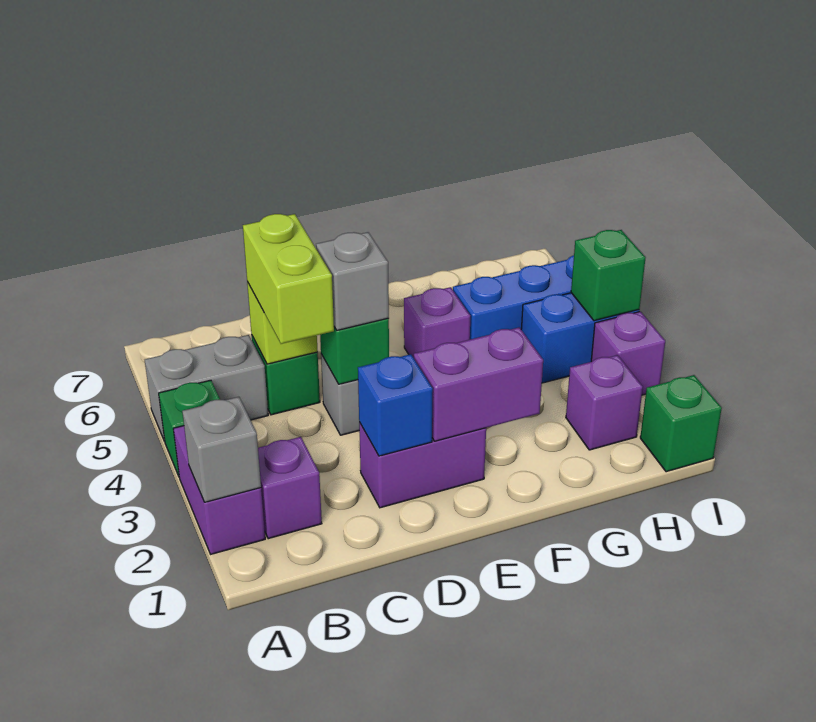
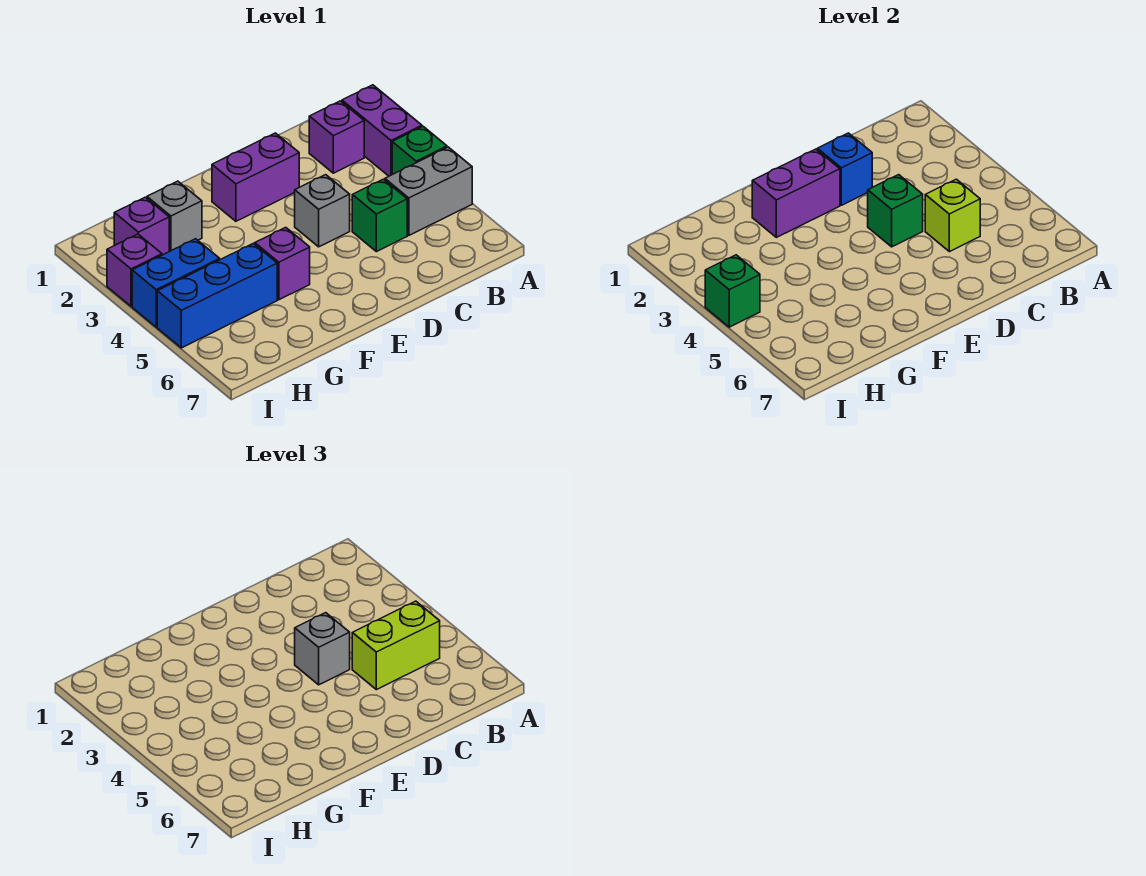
grey brick A2 level 2 -> grey brick G2 level 1
lime brick C4:C5 level 3 -> lime brick B5:C5 level 3
green brick I1 level 1 -> none

